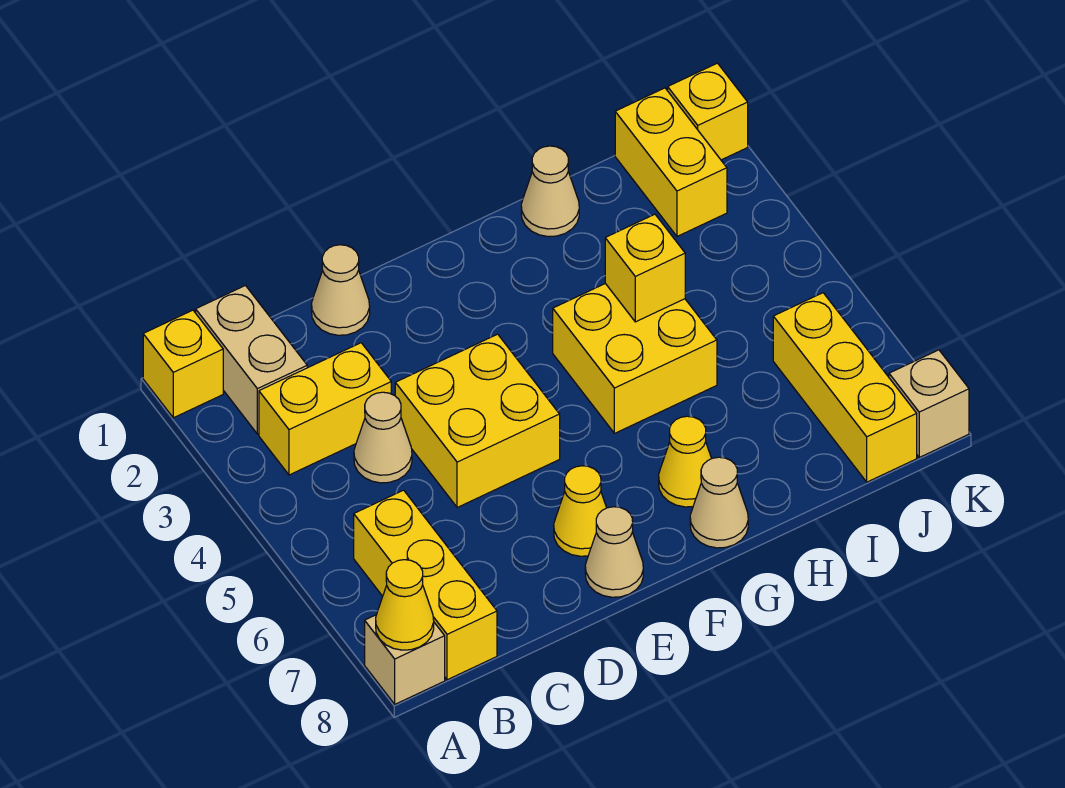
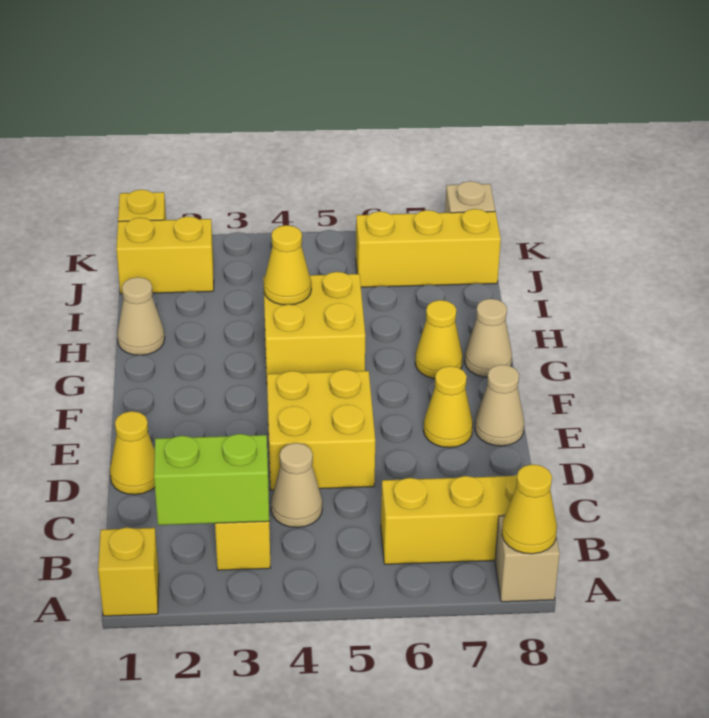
tan brick B1:B2 level 1 -> none
none -> lime brick B2:B3 level 2
tan cone D1 level 1 -> yellow cone D1 level 1
yellow brick H4 level 2 -> yellow cone H4 level 2

